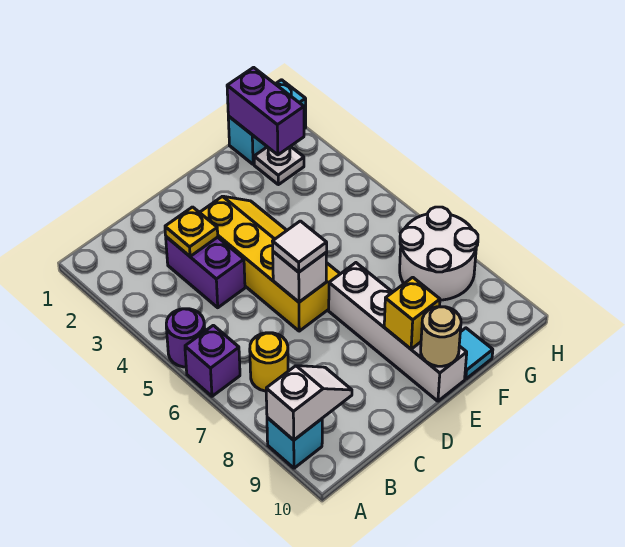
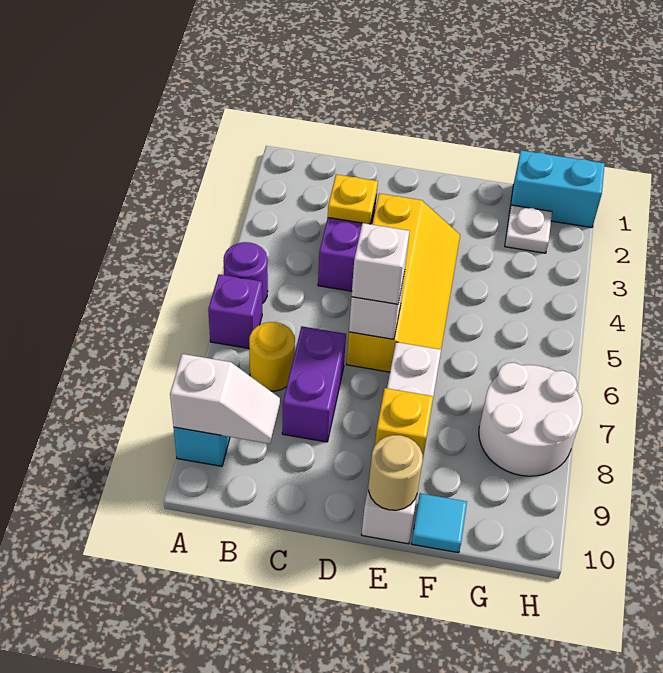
white tile D6 level 3 -> white brick D6 level 3
purple brick G1:G2 level 2 -> purple brick C7:C8 level 1

